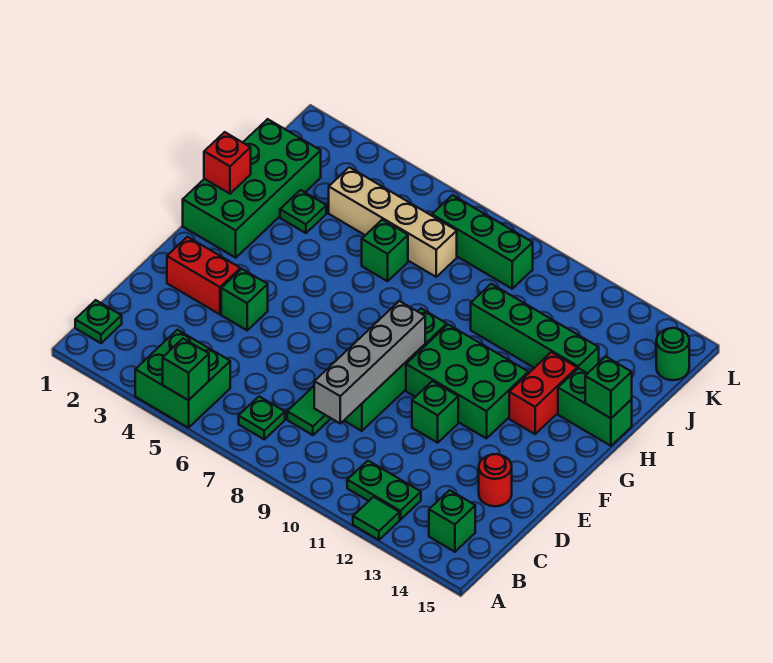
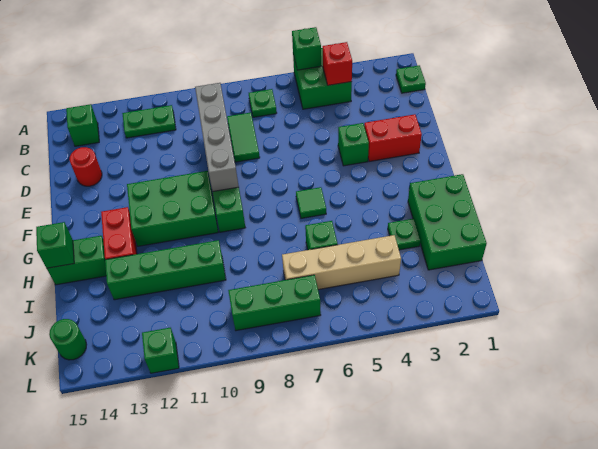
green tile A12 level 1 -> green tile G6 level 1
green brick E11 level 1 -> green brick L12 level 1
green brick G1:J2 level 1 -> green brick H1:J2 level 1
red brick H1 level 2 -> red brick B4 level 2

